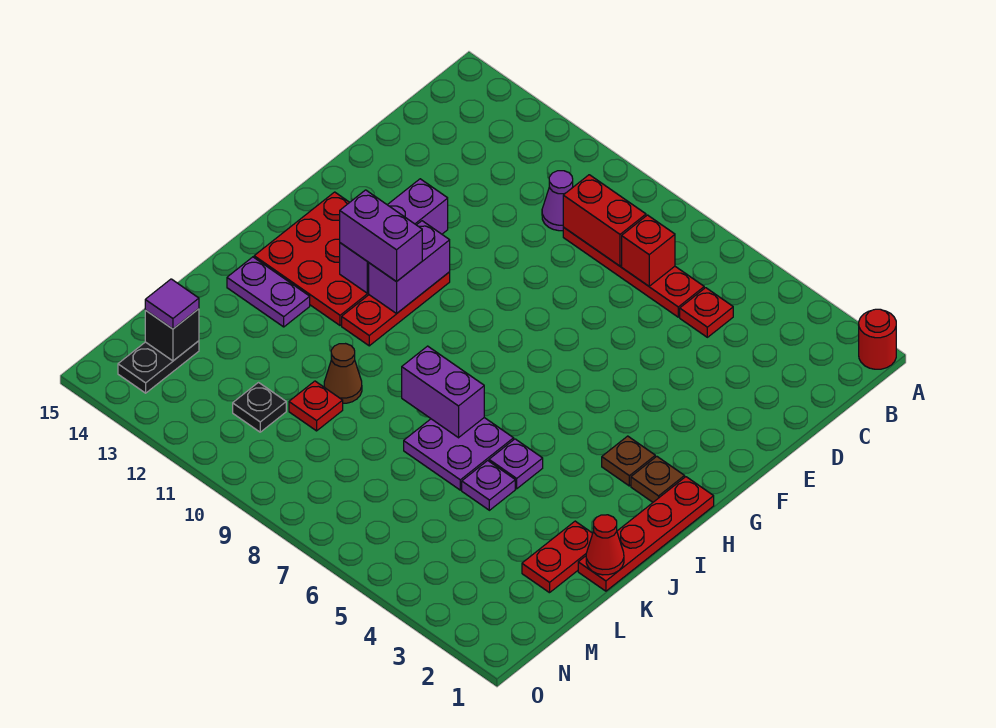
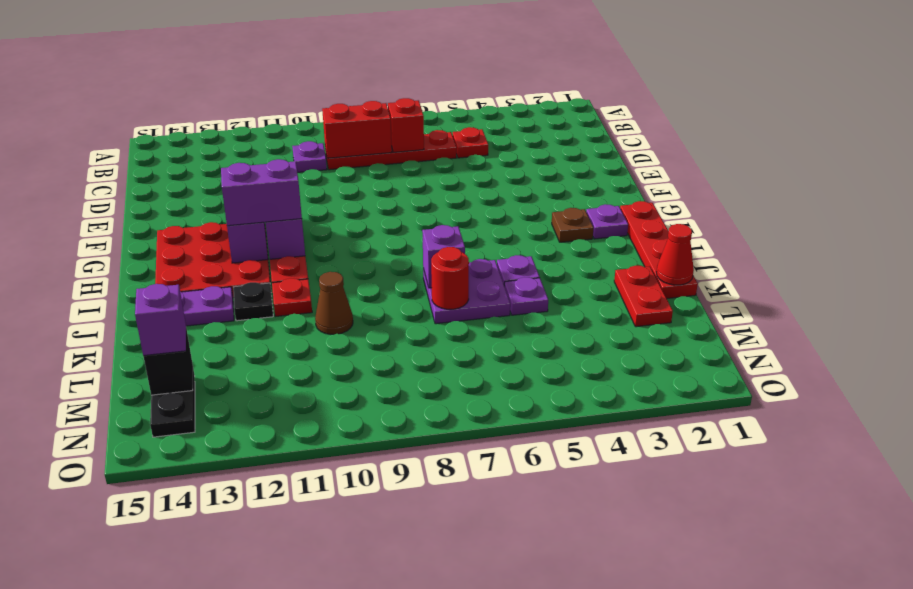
red round brick A1 level 1 -> red round brick K7 level 2
purple cone C10 level 1 -> purple plate C10 level 1
brown plate H2 level 1 -> purple plate H2 level 1
purple brick J7:J8 level 2 -> purple brick J7 level 2
red plate L10 level 1 -> red plate J11 level 1
black plate M11 level 1 -> black plate J12 level 1
purple tile M14 level 3 -> purple brick M14 level 3

